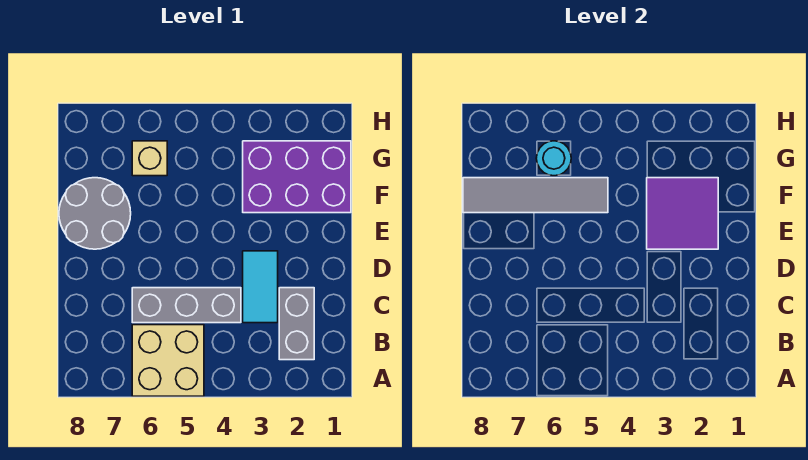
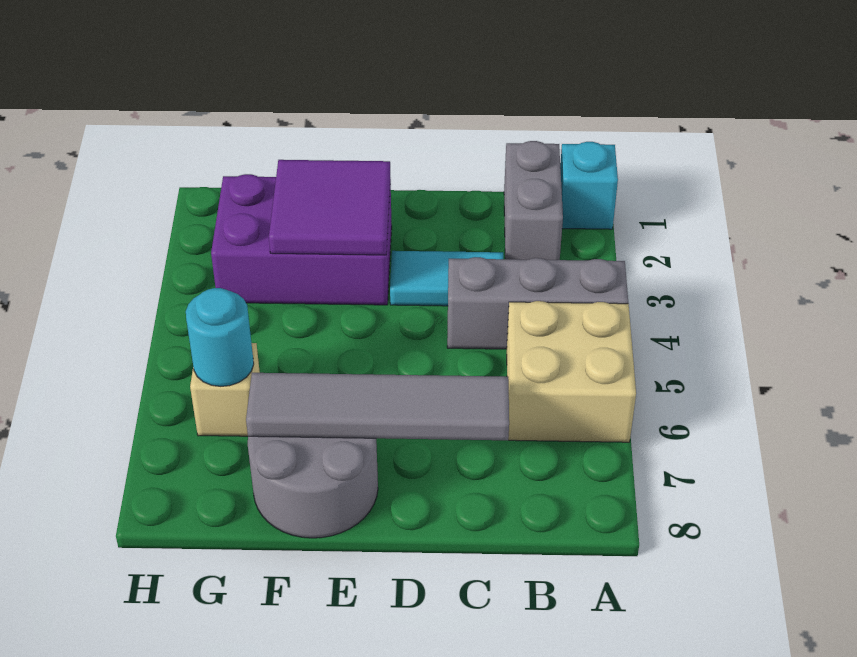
none -> cyan brick A1 level 1
grey brick B2:C2 level 1 -> grey brick B1:B2 level 1
grey brick C4:C6 level 1 -> grey brick A4:C4 level 1
purple brick F1:G3 level 1 -> purple brick E2:G3 level 1
grey tile F5:F8 level 2 -> grey tile C7:F7 level 2

